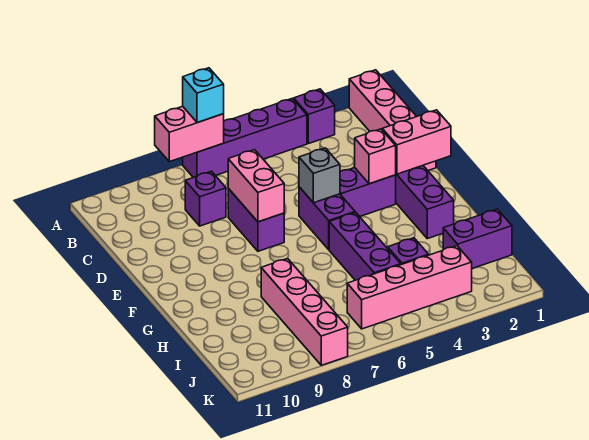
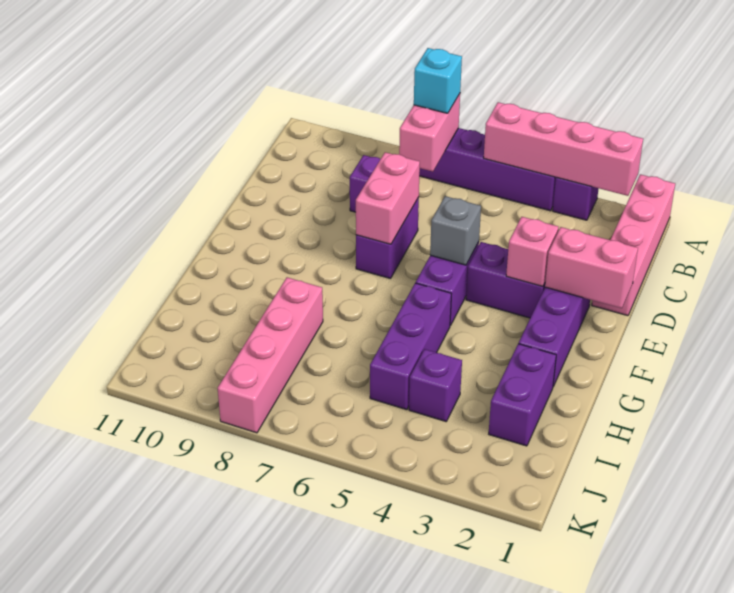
pink brick A7:A8 level 2 -> pink brick A7:B7 level 2
purple brick I1:I2 level 1 -> purple brick H2:I2 level 1
pink brick J3:J6 level 1 -> pink brick A2:A5 level 2

